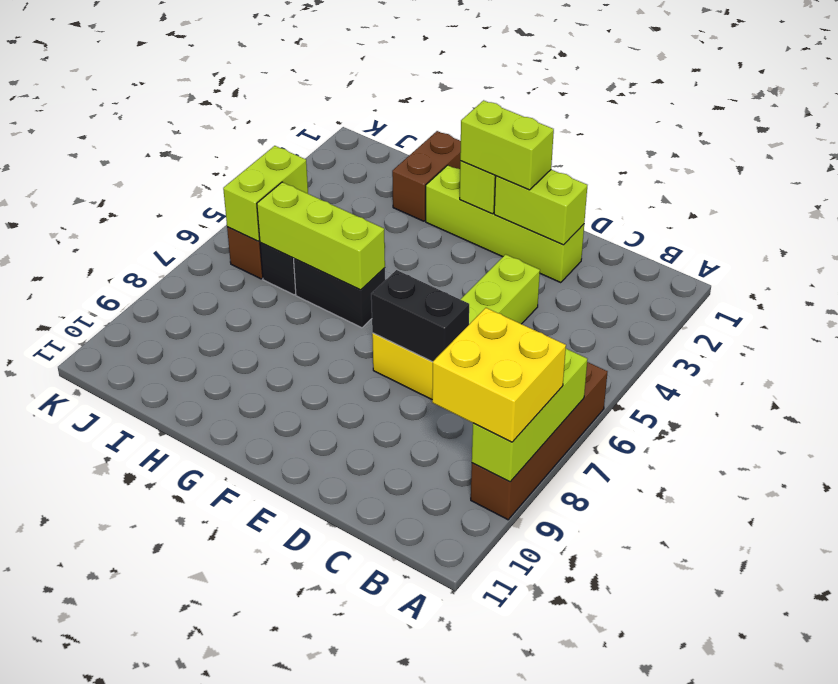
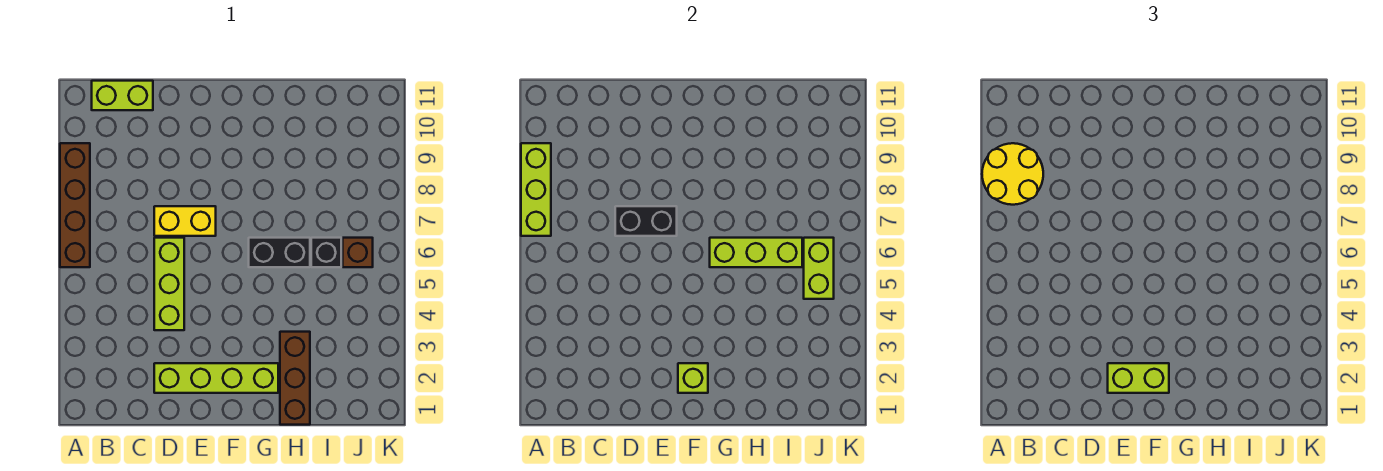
yellow brick A8:B9 level 3 -> yellow round brick A8:B9 level 3
lime brick D2:E2 level 2 -> lime brick B11:C11 level 1
brown brick H1:H2 level 1 -> brown brick H1:H3 level 1

